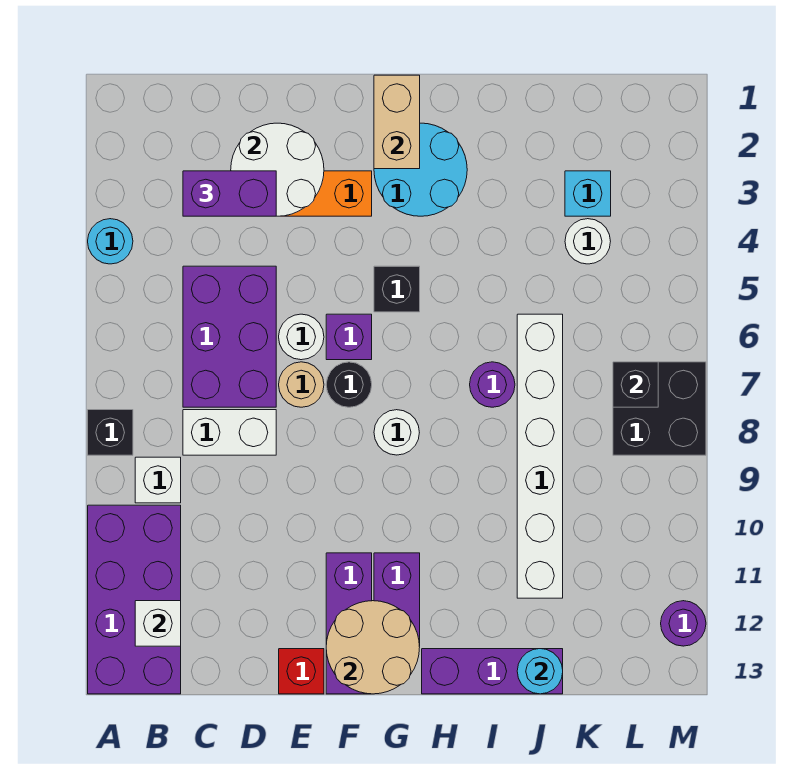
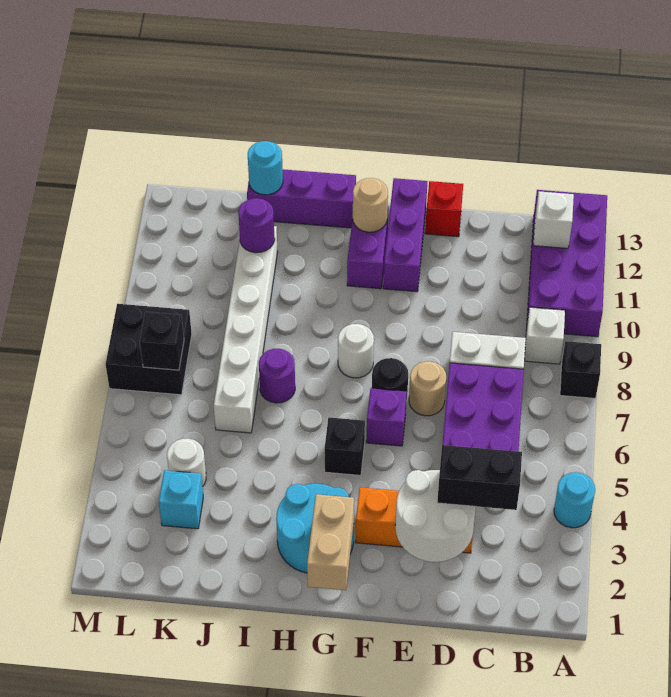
purple brick C3:D3 level 3 -> black brick C3:D3 level 3
white round brick E6 level 1 -> none
tan round brick F12:G13 level 2 -> tan round brick G12 level 2
purple round brick M12 level 1 -> purple round brick J11 level 2

